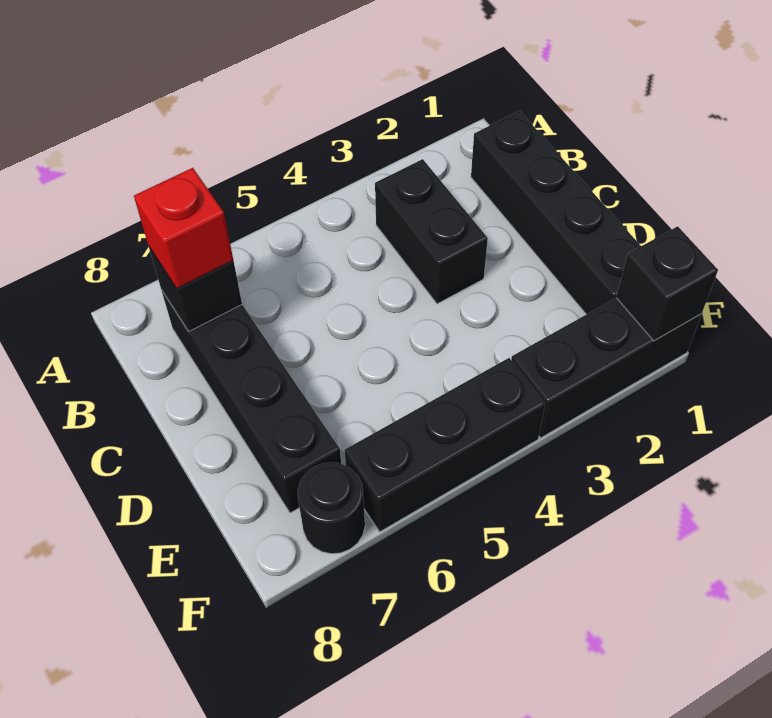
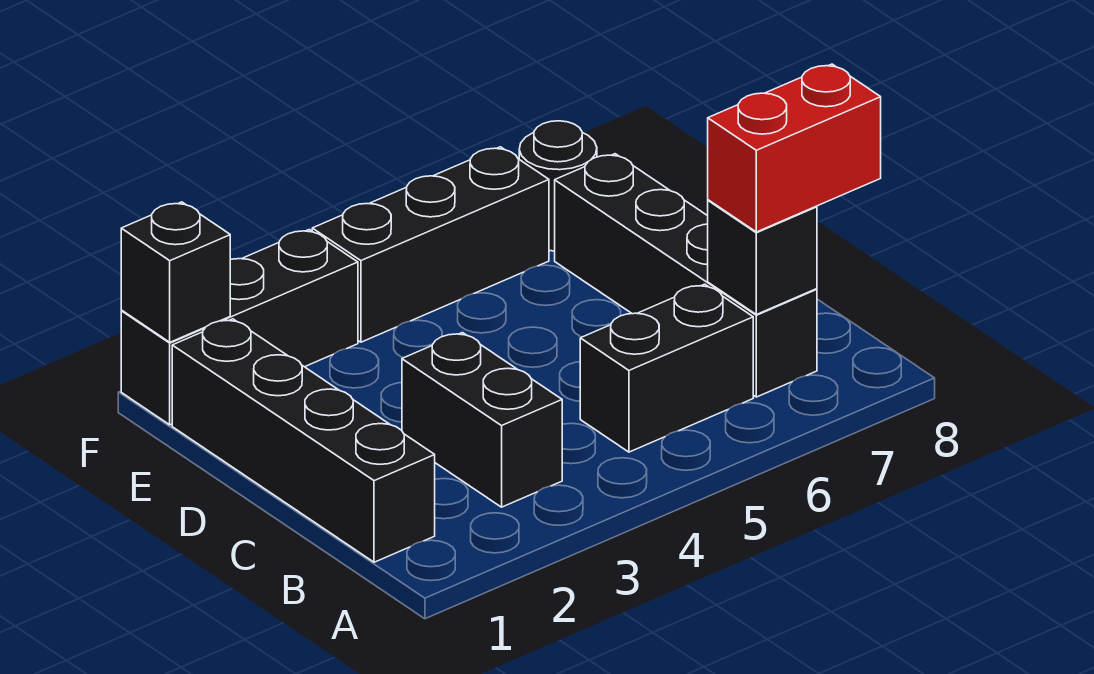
none -> black brick B5:B6 level 1
red brick B7 level 3 -> red brick B7:B8 level 3

